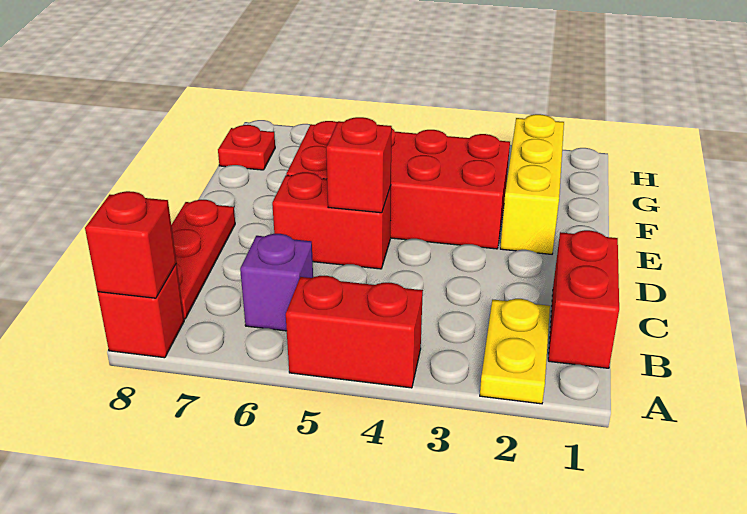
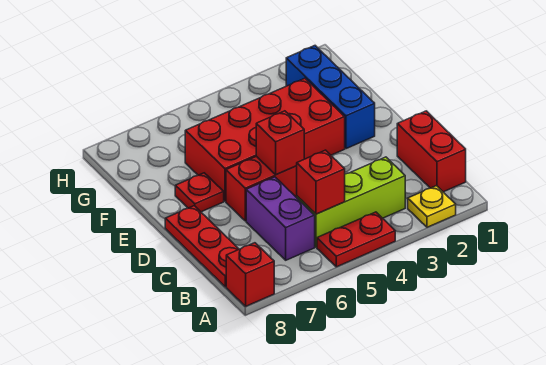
yellow plate A2:B2 level 1 -> yellow plate A2 level 1
red brick A4:A5 level 1 -> red plate A4:A5 level 1
red brick A8 level 2 -> red brick B5 level 2
none -> lime brick B3:B5 level 1
purple brick B6 level 1 -> purple brick B6:C6 level 1
yellow brick E2:G2 level 1 -> blue brick E2:G2 level 1
red plate G8 level 1 -> red plate E7 level 1

